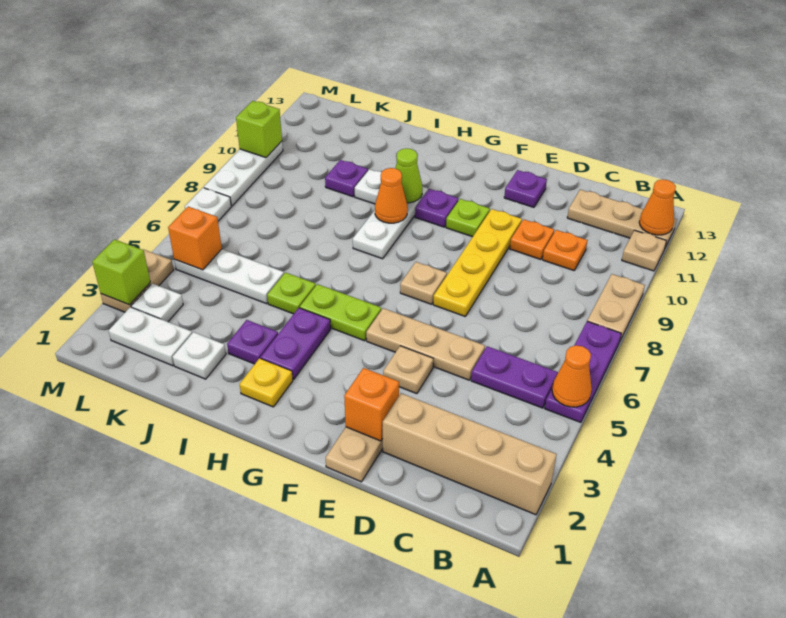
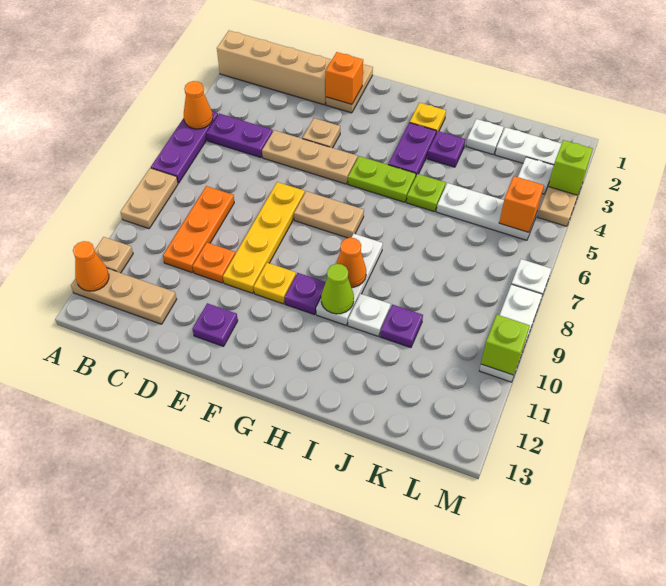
orange plate C10 level 1 -> orange plate C8:C10 level 1
tan plate F7 level 1 -> tan plate F7:G7 level 1
lime plate F10 level 1 -> yellow plate F10 level 1

